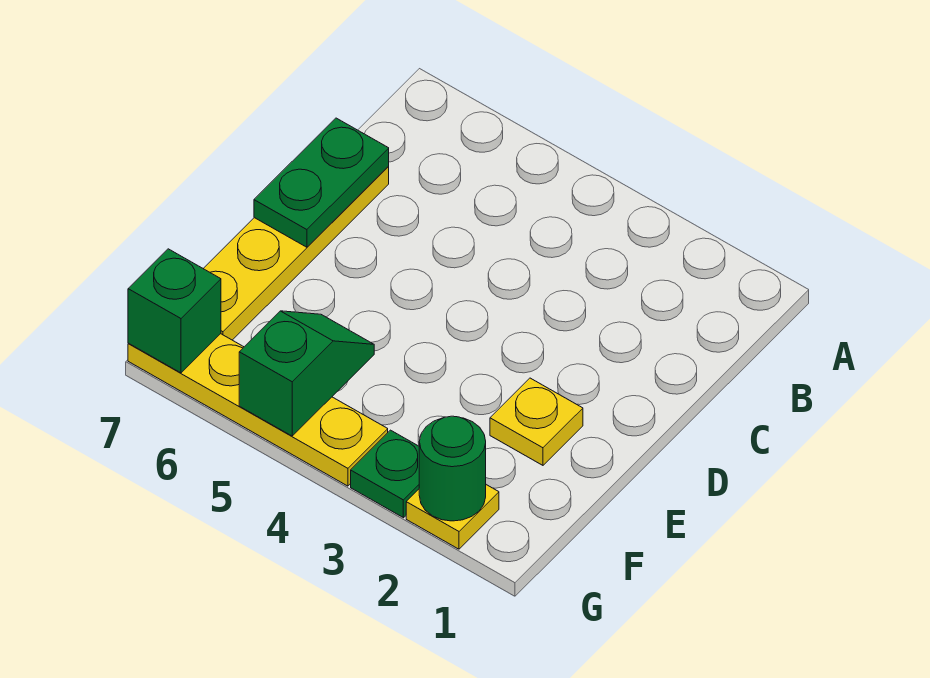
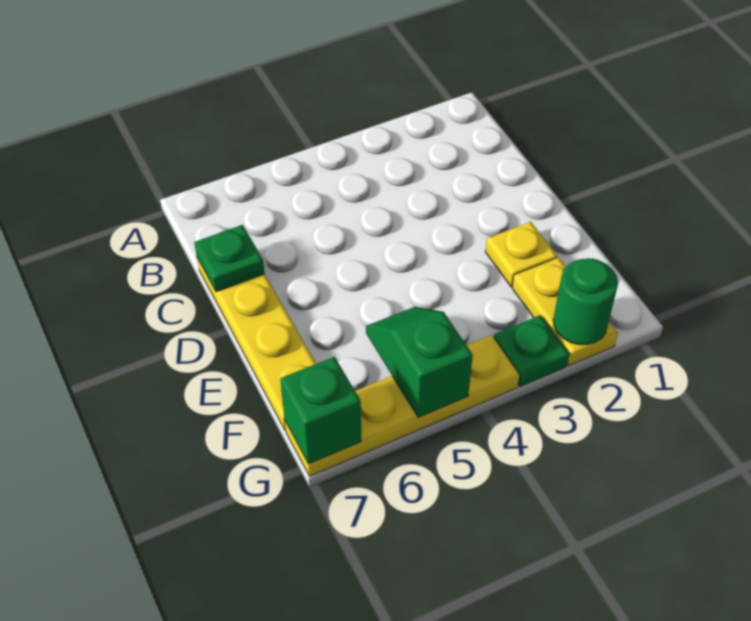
green plate C7:D7 level 2 -> green plate C7 level 2
yellow plate G2 level 1 -> yellow plate F2:G2 level 1

